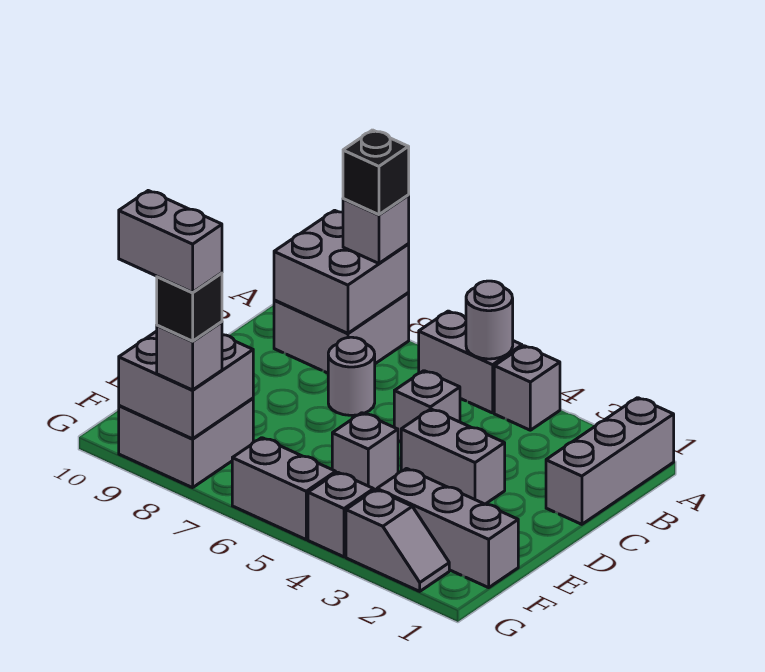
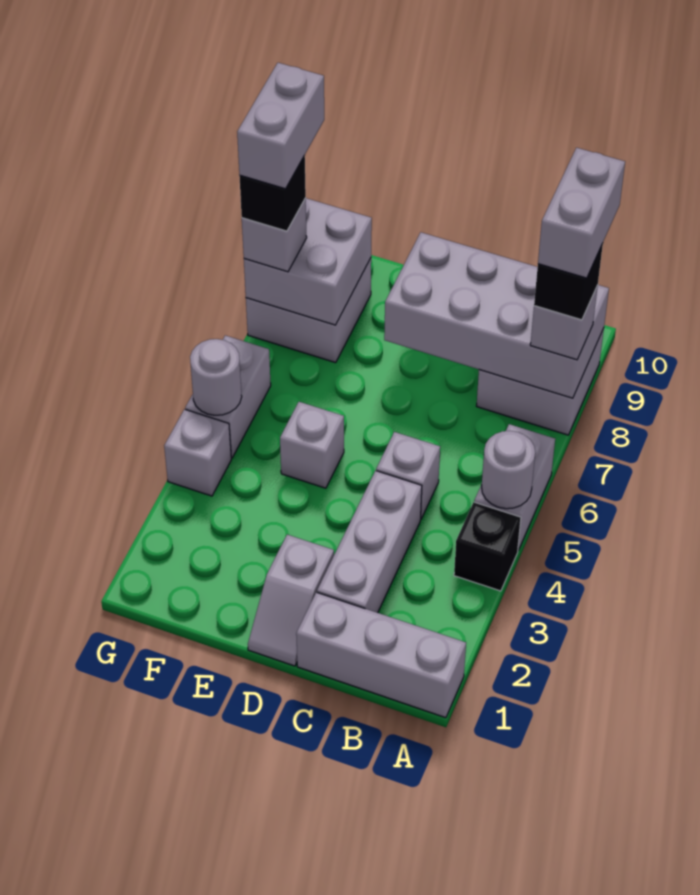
grey brick A4 level 1 -> black brick A4 level 1
grey brick A8:B9 level 2 -> grey brick A8:D9 level 2
grey round brick C7 level 1 -> grey round brick G5 level 2
grey brick D3:D4 level 1 -> grey brick A8:A9 level 5
grey brick F1:F3 level 1 -> grey brick C2:C4 level 1
grey slope G2:G3 level 1 top 3 -> grey slope D1:D2 level 1 top 2

